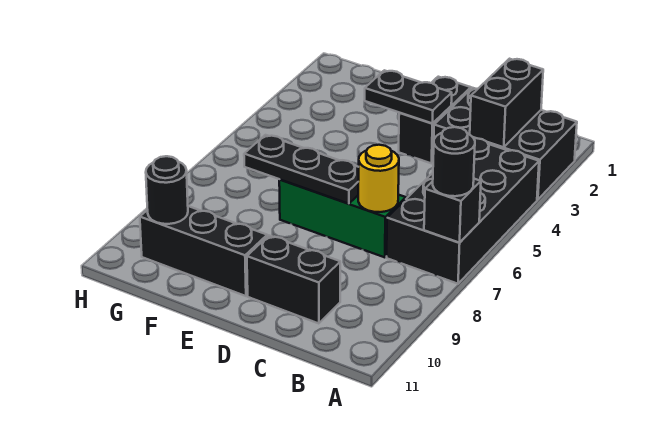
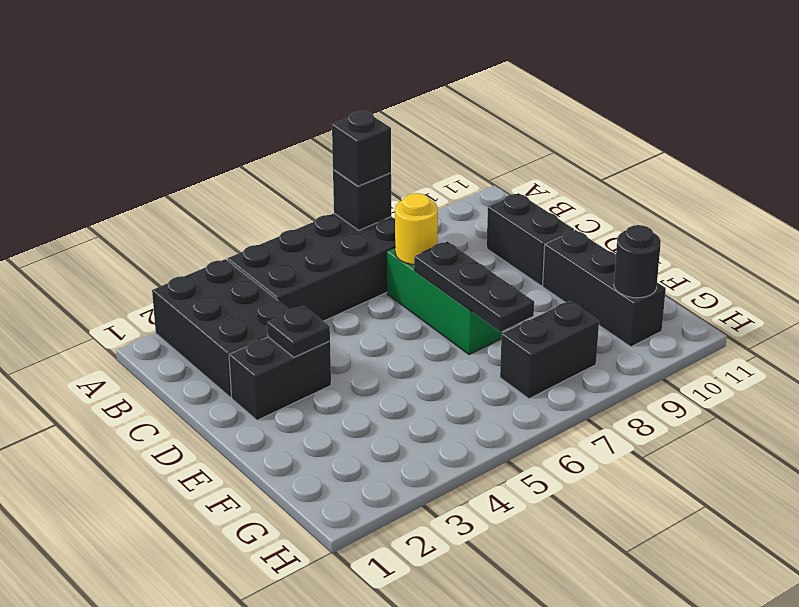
black round brick A7 level 3 -> black brick A7 level 3
black brick B2:B3 level 2 -> black brick G7:G8 level 1
black plate D3:E3 level 2 -> black plate D3 level 2

